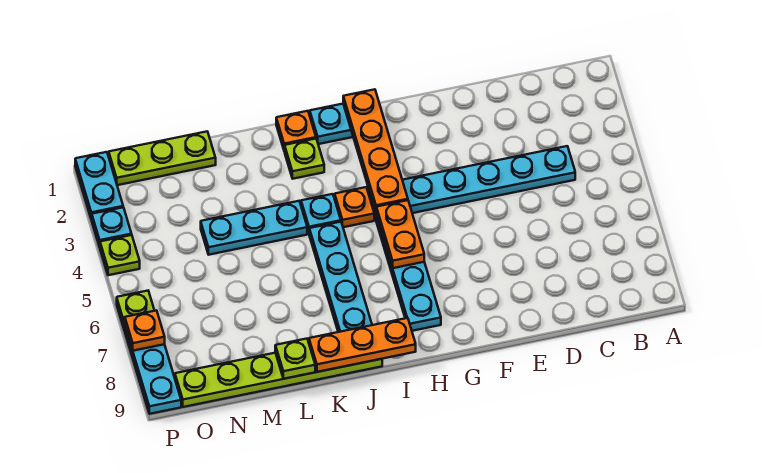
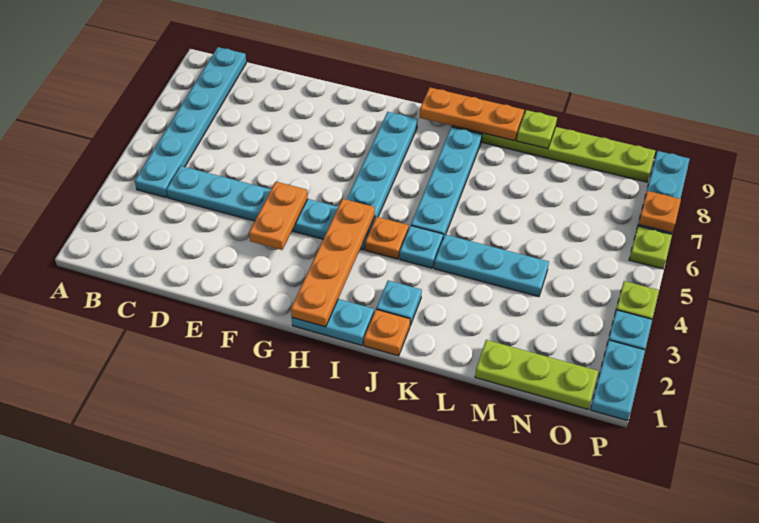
none -> cyan plate B4:B9 level 1
orange plate H5:H6 level 2 -> orange plate F3:F4 level 2
lime plate J2 level 1 -> cyan plate J2 level 1

